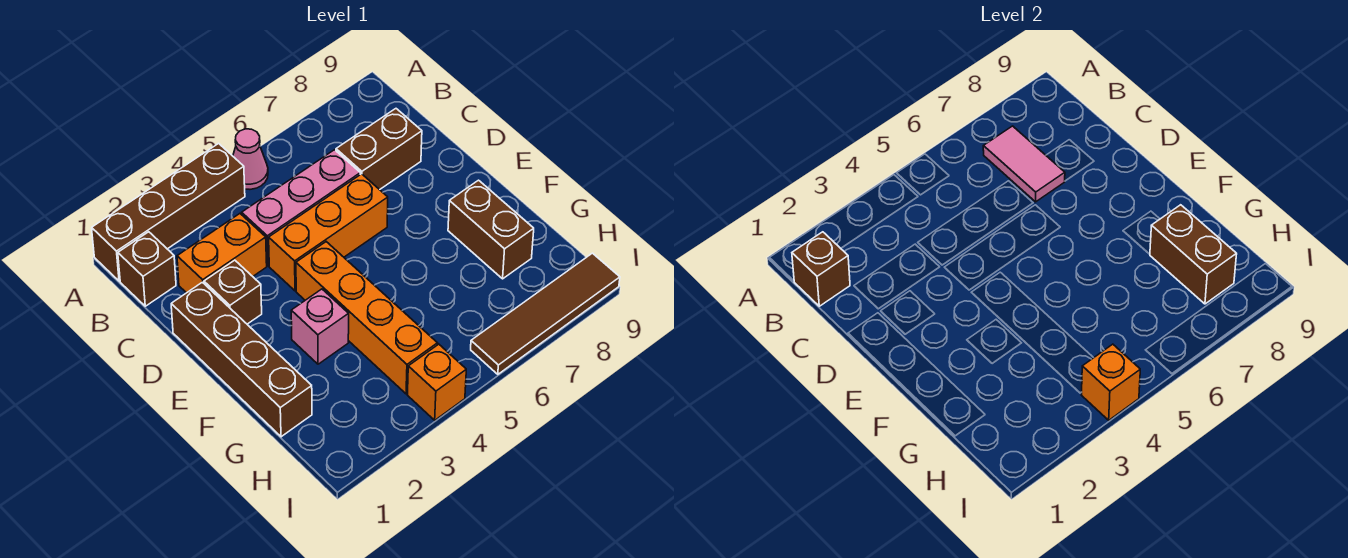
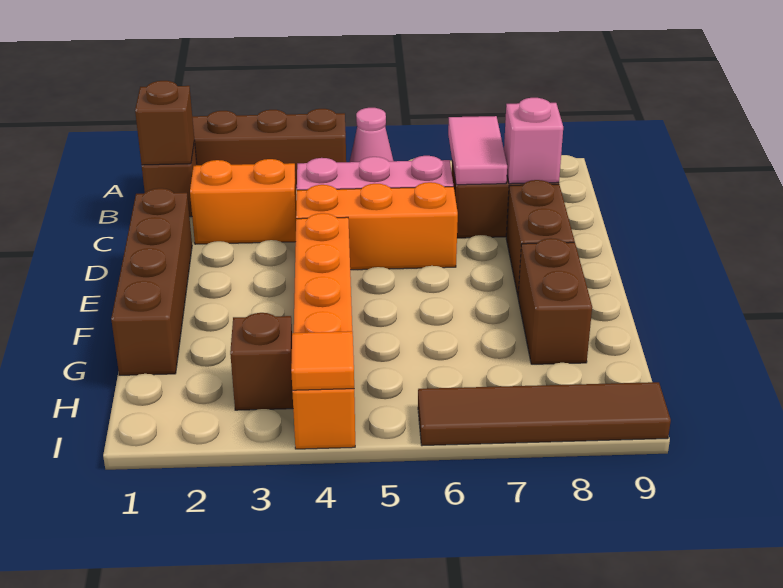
brown brick D2 level 1 -> brown brick H3 level 1
pink brick F3 level 1 -> pink brick C8 level 2
brown brick G8:H8 level 2 -> brown brick D8:E8 level 1
orange brick I4 level 2 -> orange tile I4 level 2

